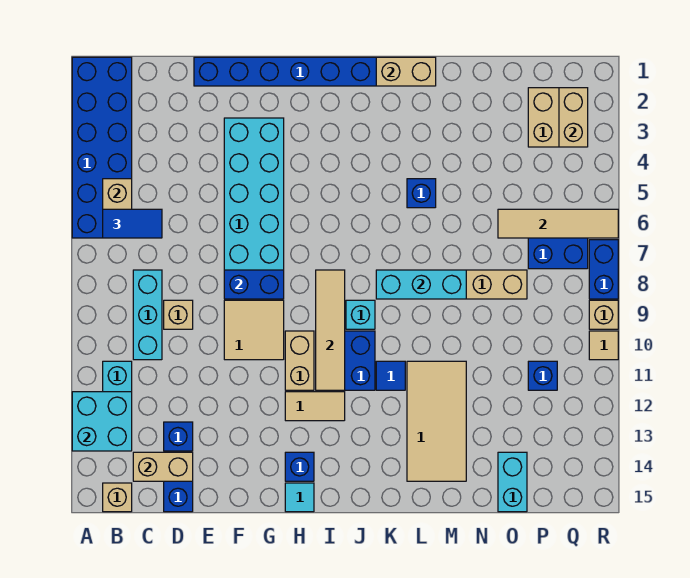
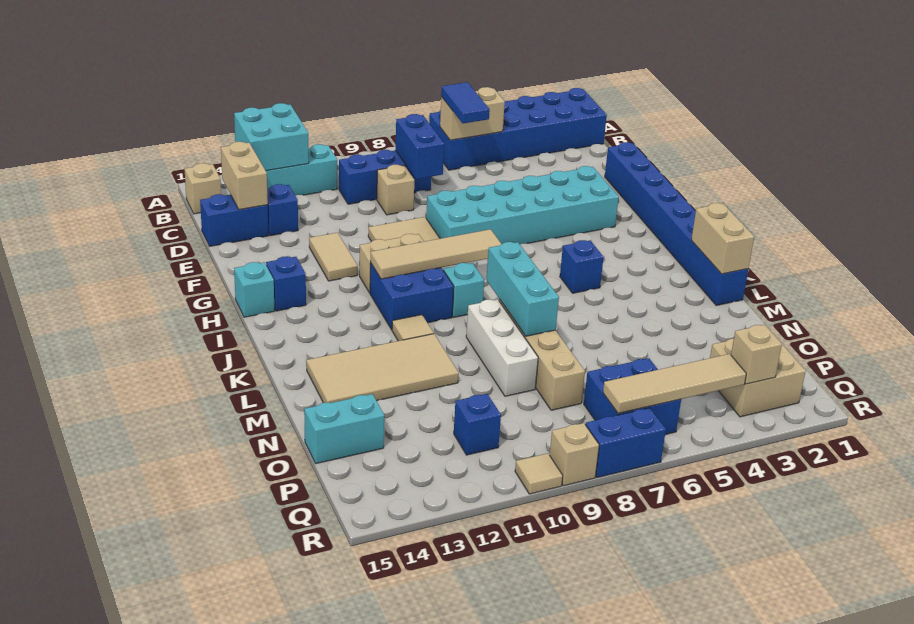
cyan brick C8:C10 level 1 -> blue brick C8:C10 level 1
blue brick F8:G8 level 2 -> blue brick C8:D8 level 2
tan tile H12:I12 level 1 -> tan tile F12:G12 level 1
cyan tile H15 level 1 -> cyan brick H15 level 1
blue tile K11 level 1 -> tan tile K11 level 1
blue brick L5 level 1 -> blue brick J5 level 1
none -> white brick L9:N9 level 1
tan tile O6:R6 level 2 -> tan tile Q4:Q7 level 2
tan brick Q2:Q3 level 2 -> tan brick Q3 level 2

